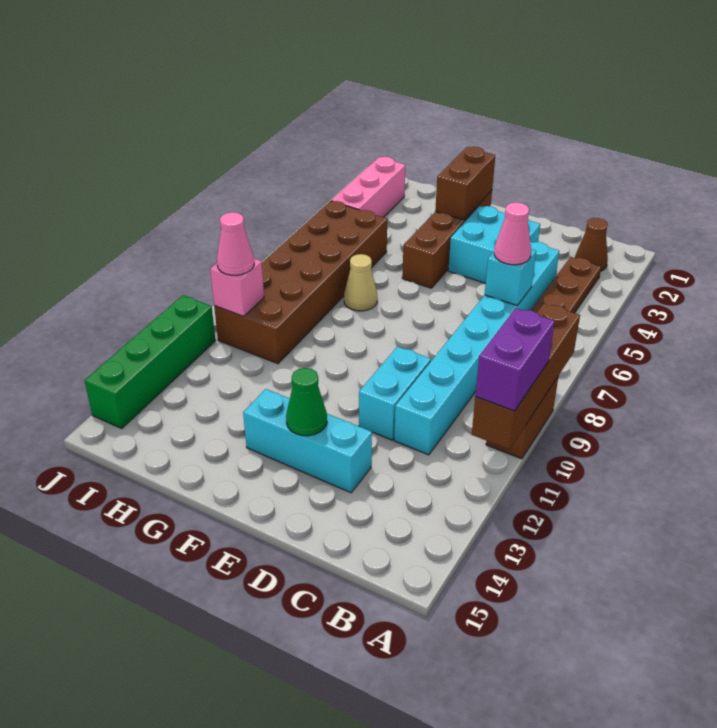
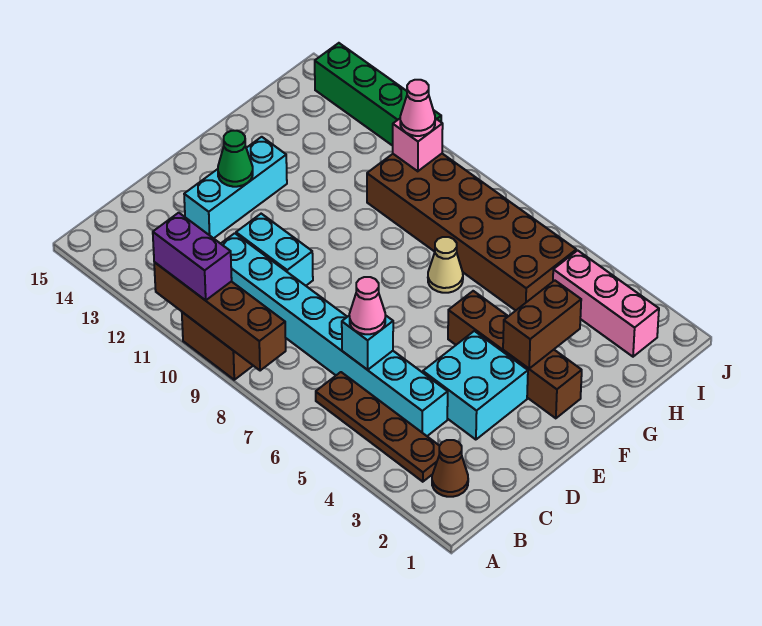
brown brick F2:F3 level 2 -> brown brick F3:G3 level 2

